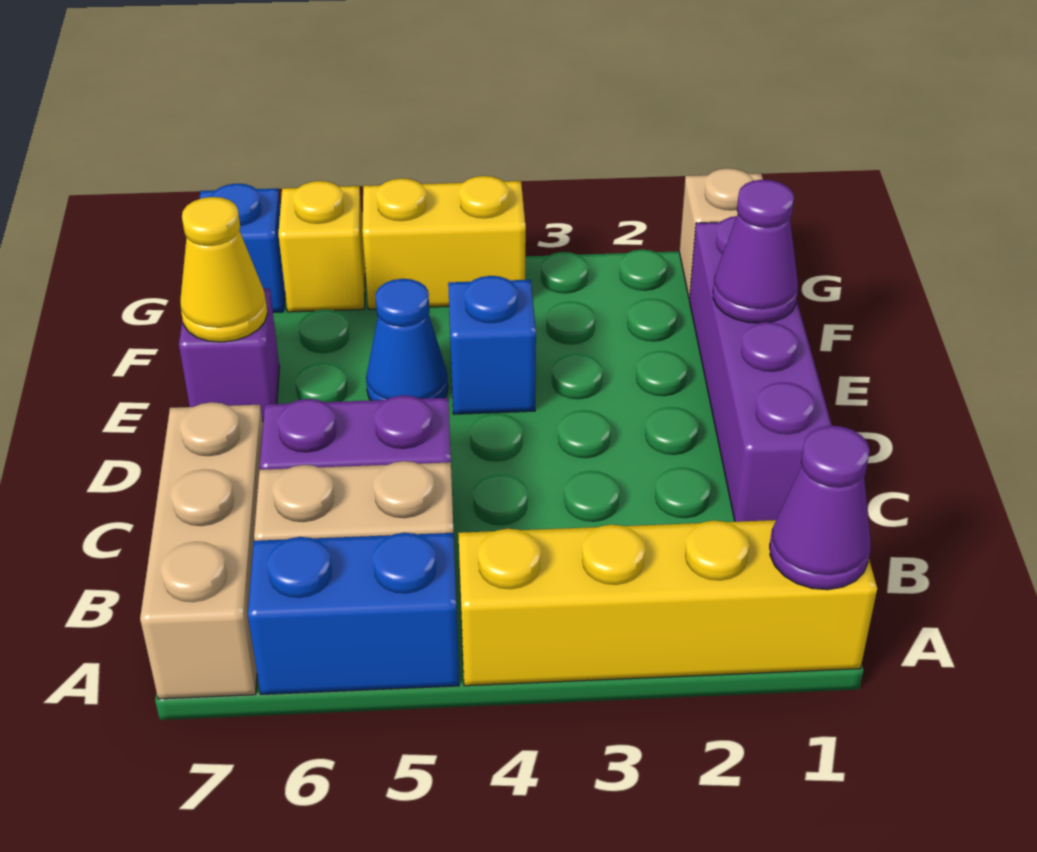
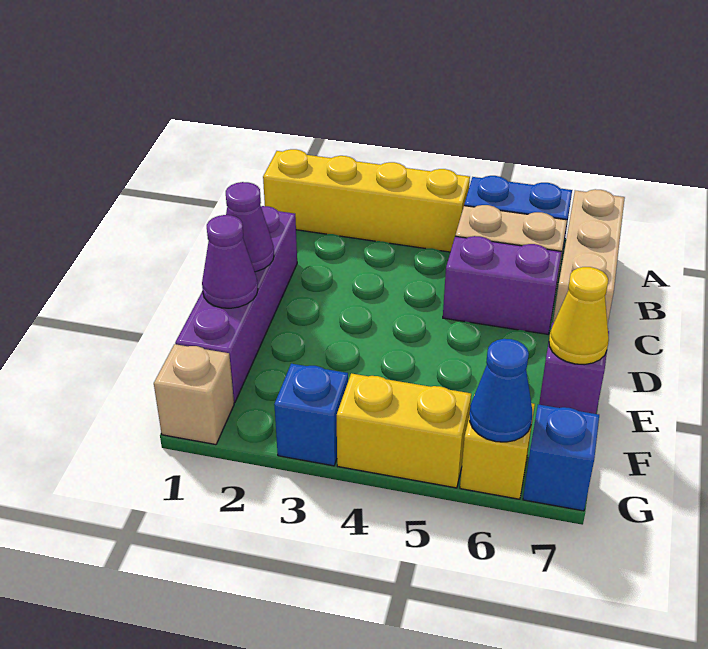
purple cone A1 level 2 -> purple cone D1 level 2
blue brick E4 level 1 -> blue brick G3 level 1
blue cone E5 level 1 -> blue cone G6 level 2

